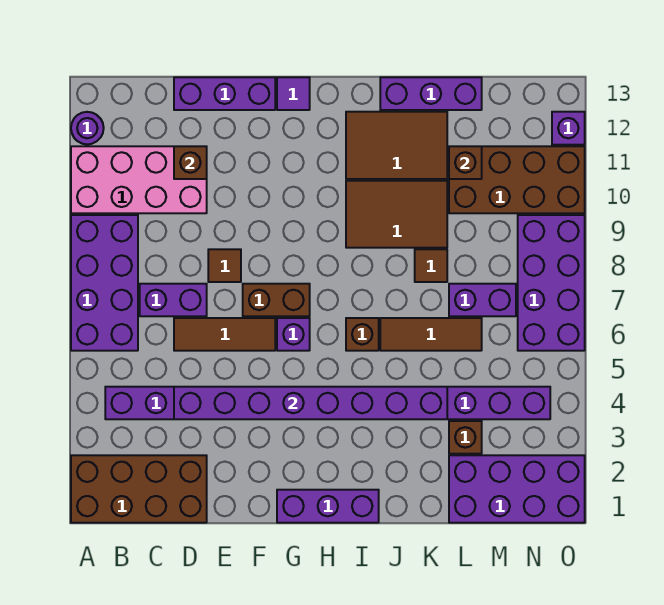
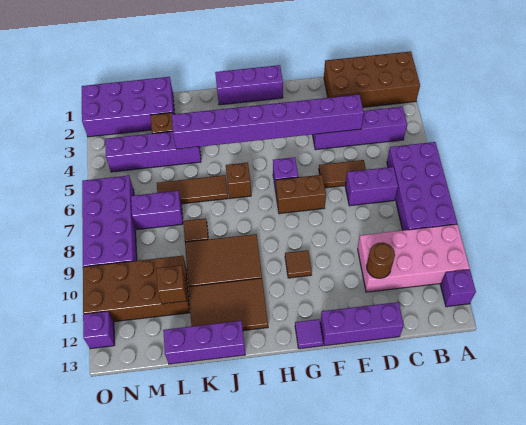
purple round brick A12 level 1 -> purple brick A12 level 1
brown tile D6:F6 level 1 -> brown tile D6:E6 level 1
brown brick D11 level 2 -> brown round brick D11 level 2
brown tile E8 level 1 -> brown tile G10 level 1

